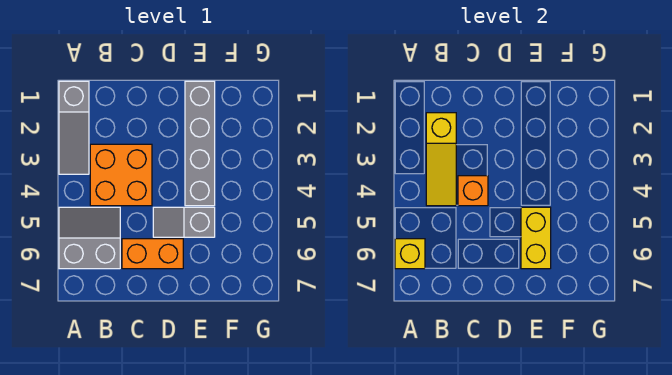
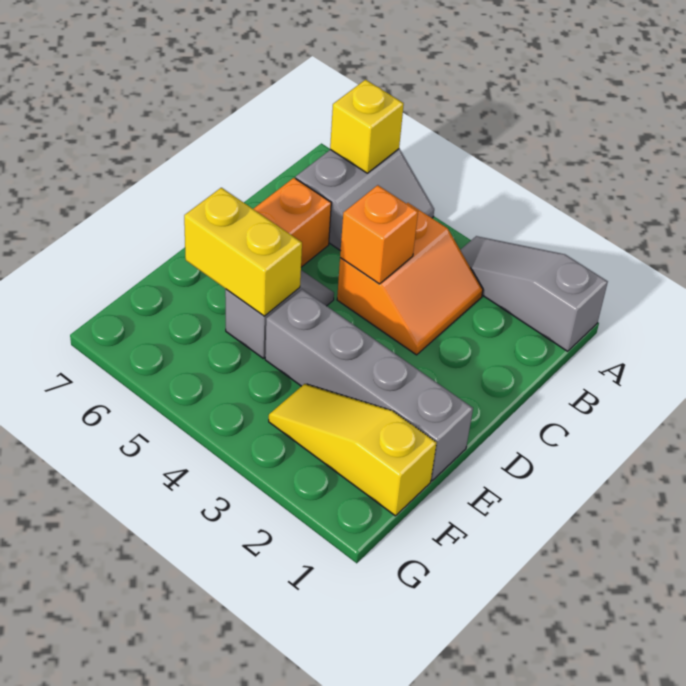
yellow slope B2:B4 level 2 top 2 -> yellow slope F1:F3 level 1 top 1
orange brick B3:C4 level 1 -> orange slope B3:C4 level 1 top 4

